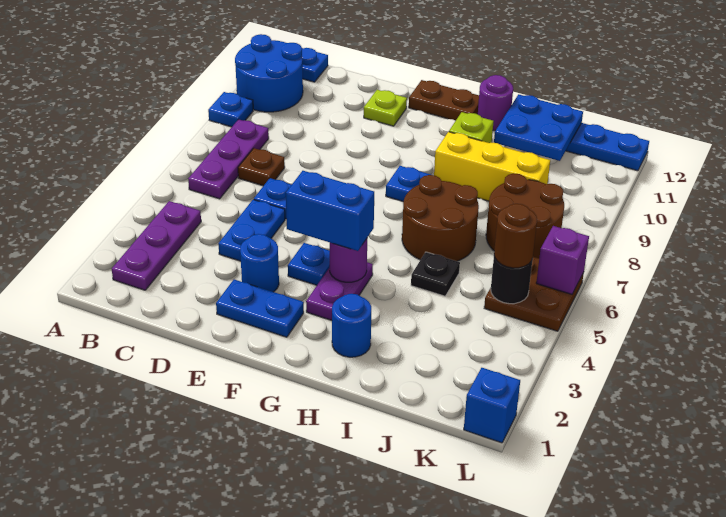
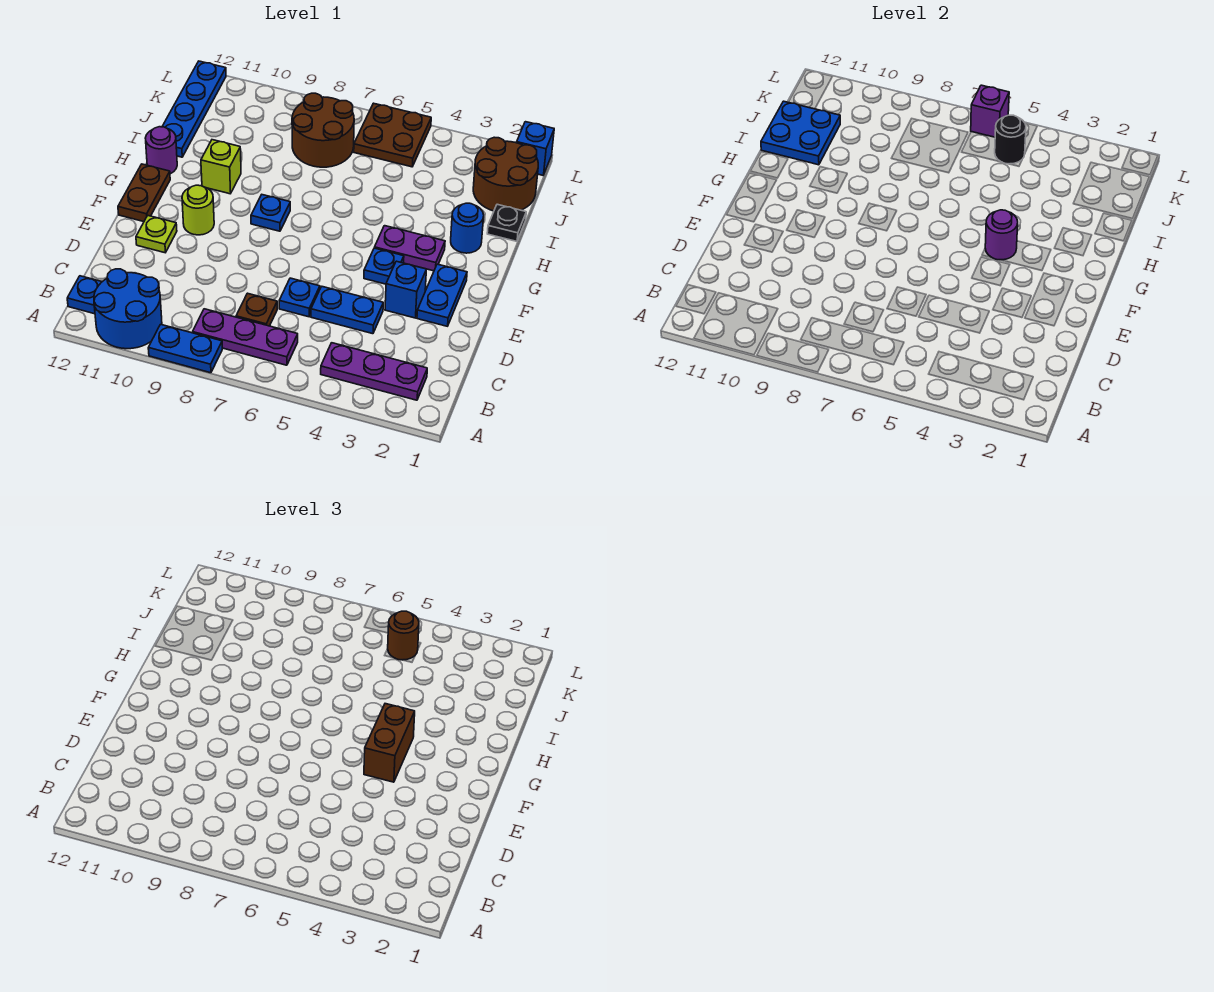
blue plate A9 level 1 -> blue plate A8:A9 level 1
blue round brick E3 level 1 -> blue brick E3 level 1
blue brick F4:G4 level 3 -> brown brick F4:G4 level 3
none -> lime round brick F10 level 1
brown round brick H6:I7 level 1 -> brown round brick J1:K2 level 1
yellow brick H9:J9 level 1 -> none
black plate I5 level 1 -> black plate I1 level 1

